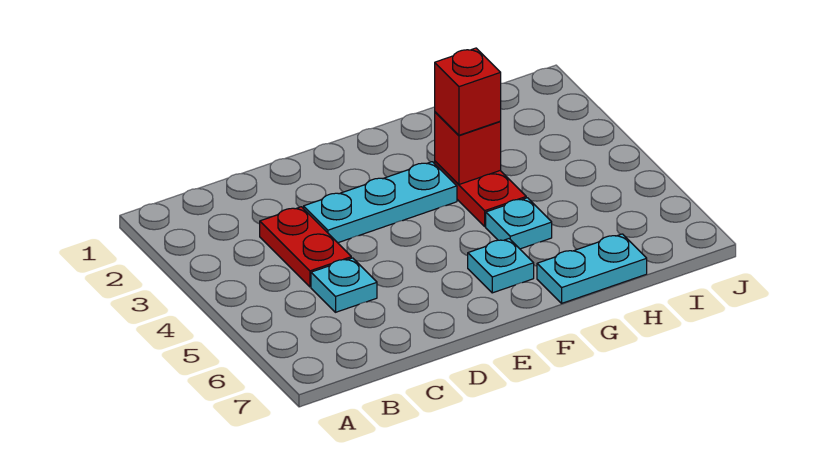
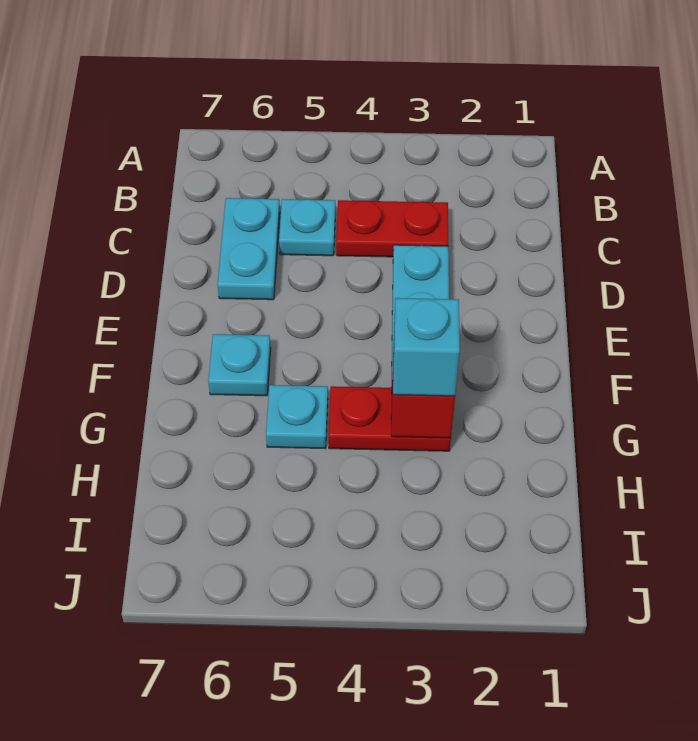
red brick G3 level 3 -> cyan brick G3 level 3
cyan plate G7:H7 level 1 -> cyan plate C6:D6 level 1

